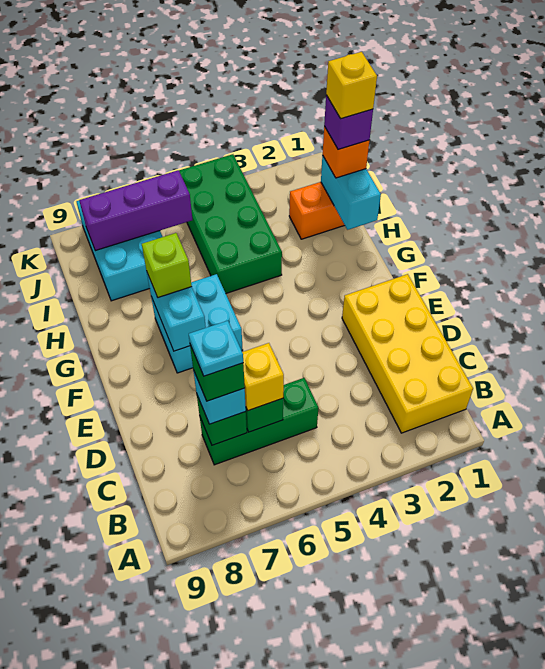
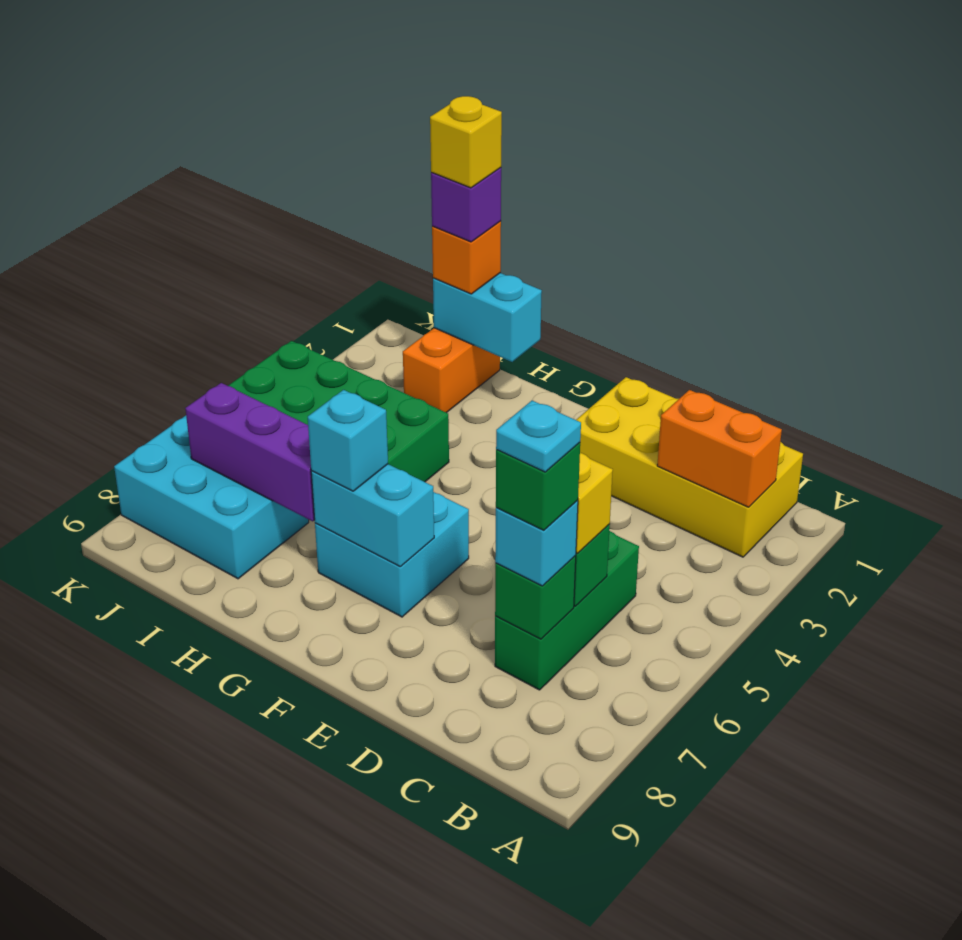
none -> orange brick B2:C2 level 2
lime brick G7 level 3 -> cyan brick G7 level 3
purple brick J6:J8 level 2 -> purple brick H7:J7 level 2

